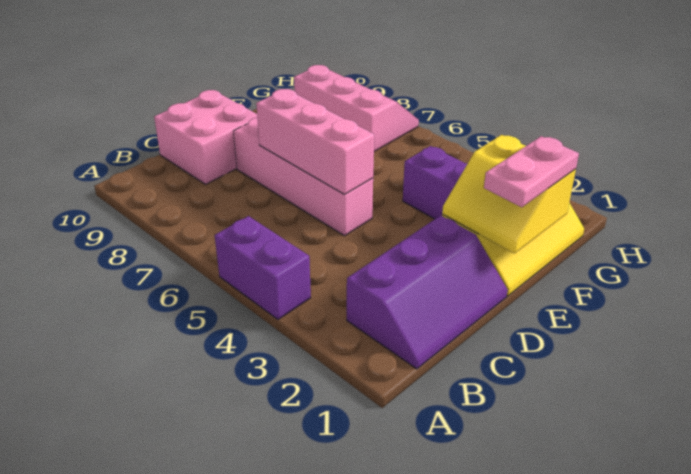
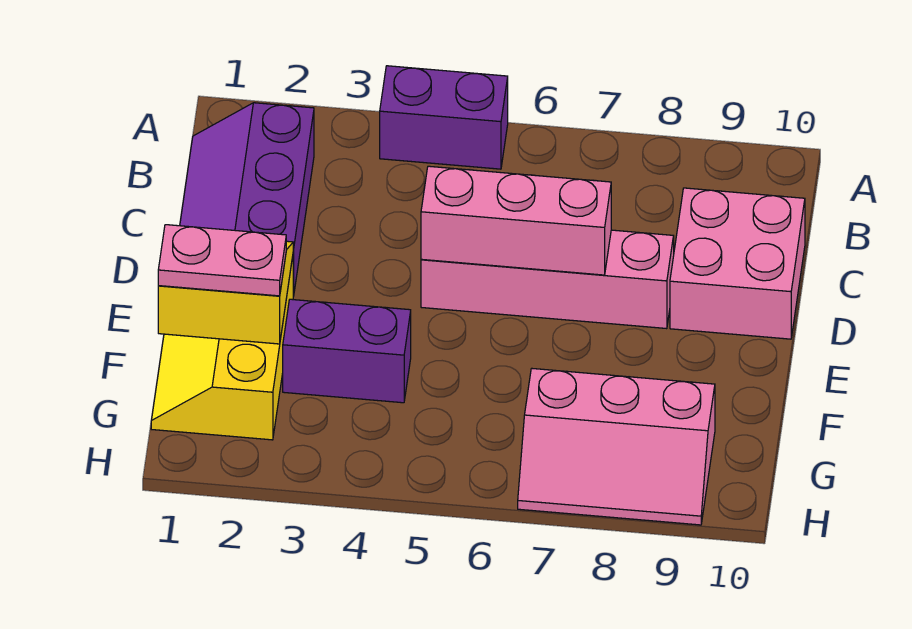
pink plate E1:F1 level 3 -> pink plate F1:F2 level 3

